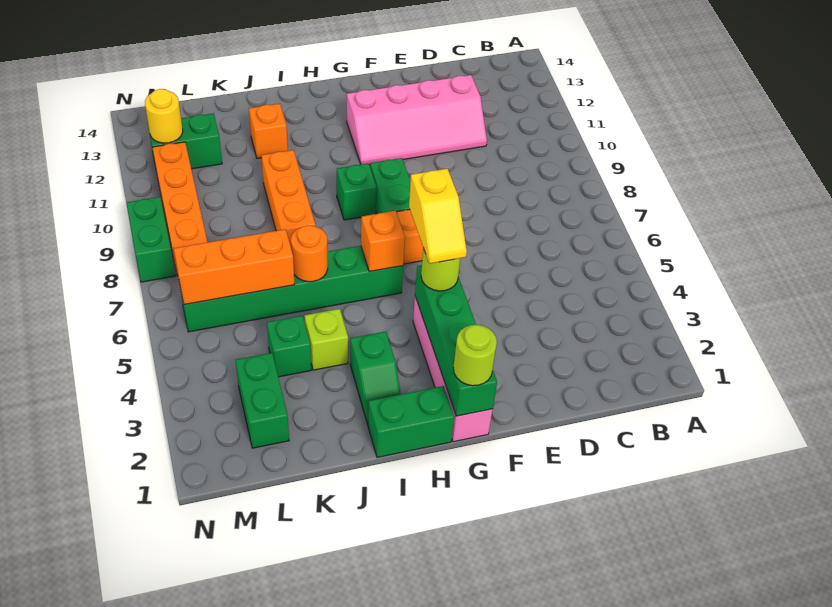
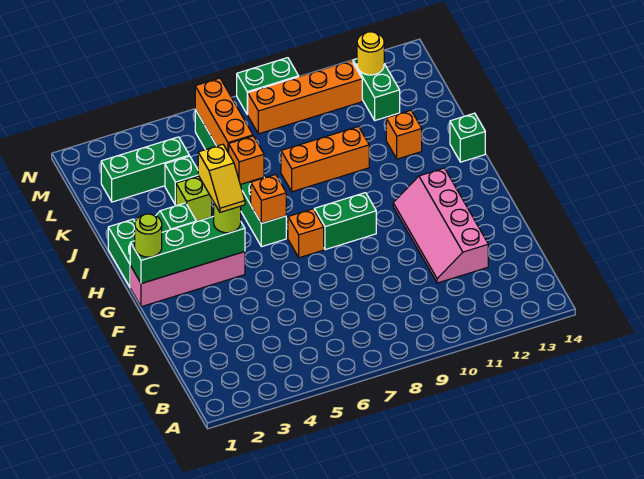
yellow slope G4:G5 level 4 top 5 -> yellow slope G4:H4 level 4 top H
green brick H9 level 1 -> green brick I14 level 1
orange round brick J6 level 2 -> orange brick J6 level 2
green brick L2:L3 level 1 -> green brick L2:L4 level 1

